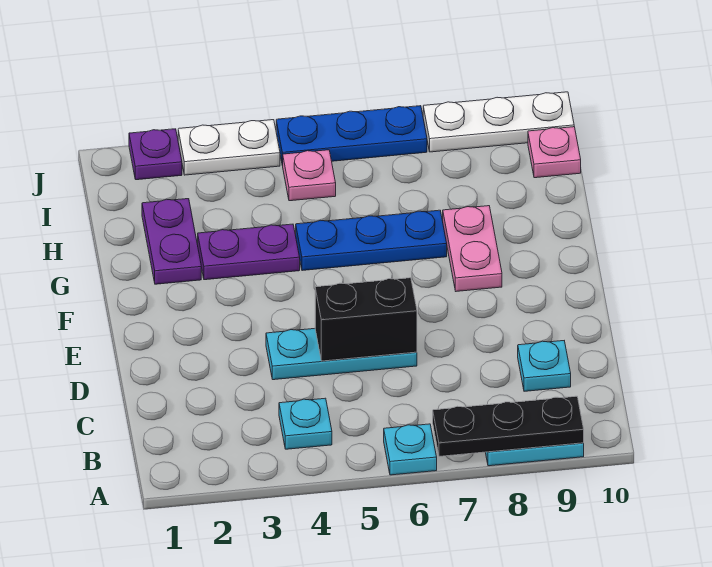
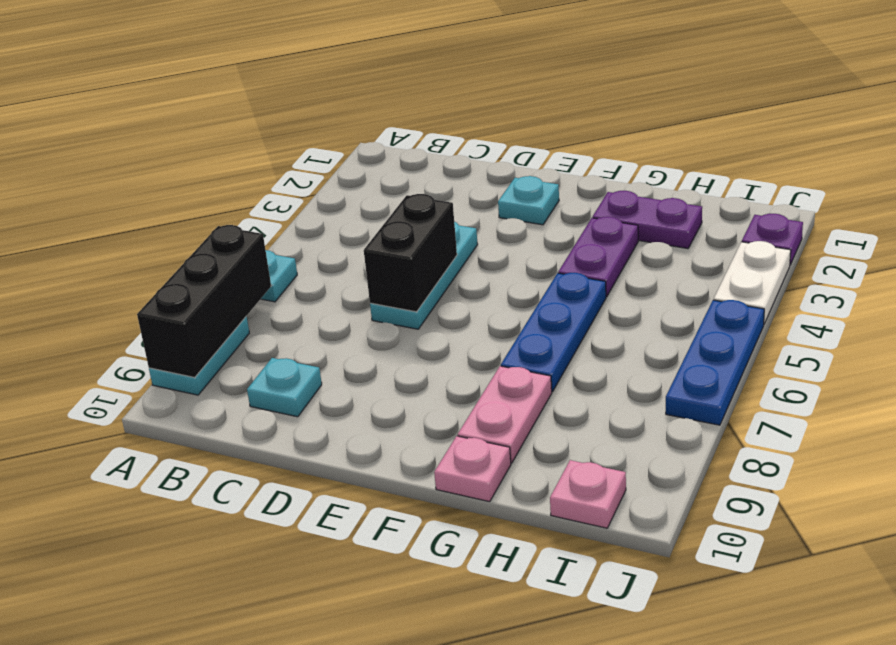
black plate A7:A9 level 2 -> black brick A7:A9 level 2
cyan plate B4 level 1 -> cyan plate E2 level 1
pink plate F8:G8 level 1 -> pink plate G8:G9 level 1
pink plate I5 level 1 -> pink plate G10 level 1
white plate J8:J10 level 1 -> none

